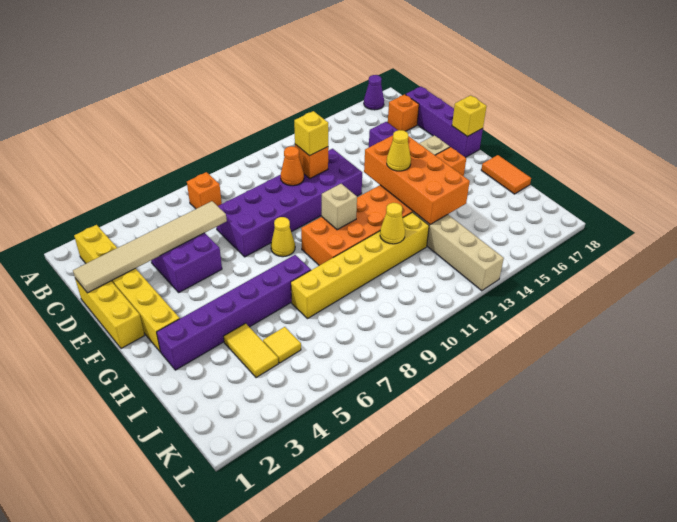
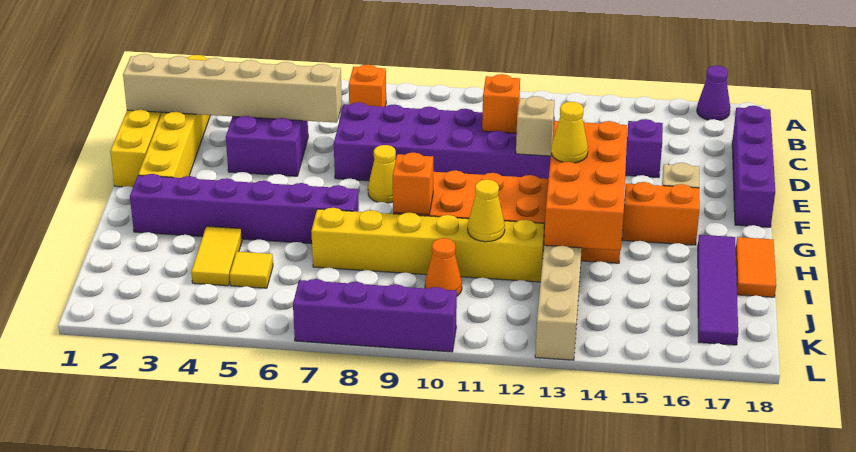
orange brick C17 level 1 -> orange brick H9 level 2
tan tile D1:D6 level 2 -> tan brick D1:D6 level 2
orange cone D10 level 2 -> orange cone J10 level 1
yellow brick D11 level 3 -> none
yellow brick F18 level 2 -> none
tan brick G10 level 2 -> tan brick E12 level 2
none -> purple tile H17:K17 level 1
none -> purple brick L7:L10 level 1

